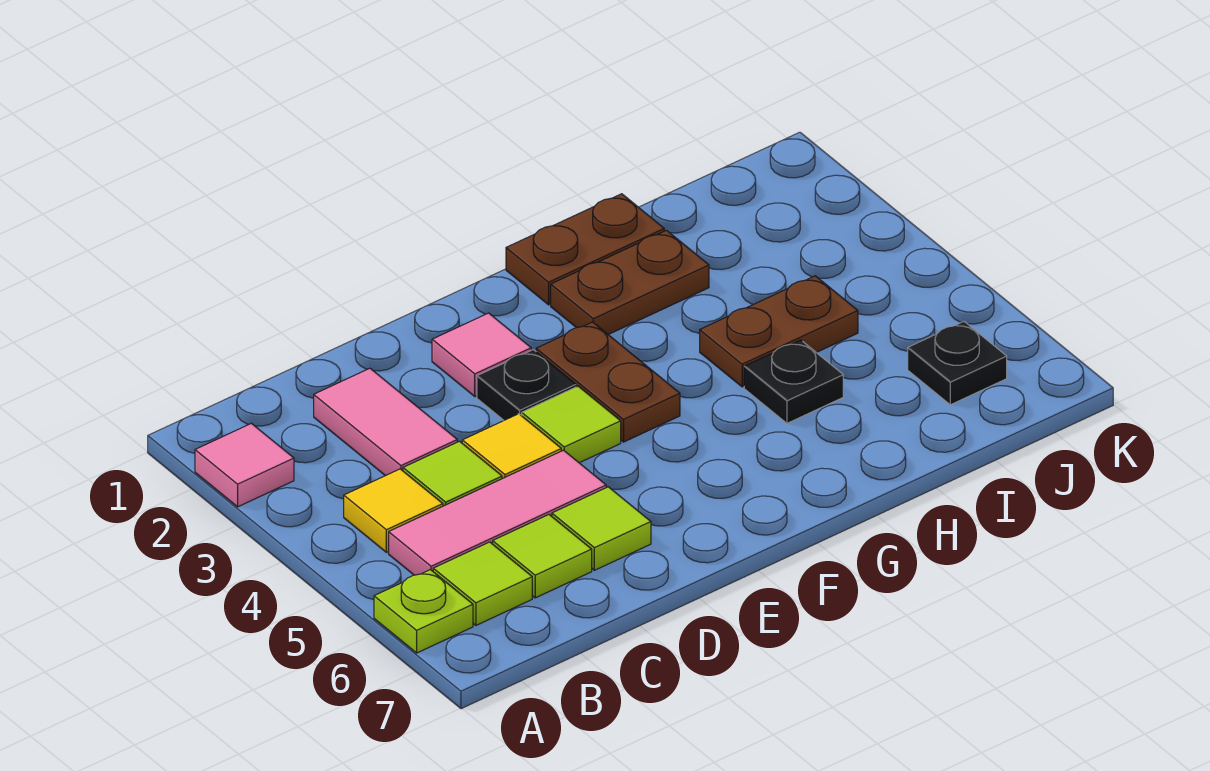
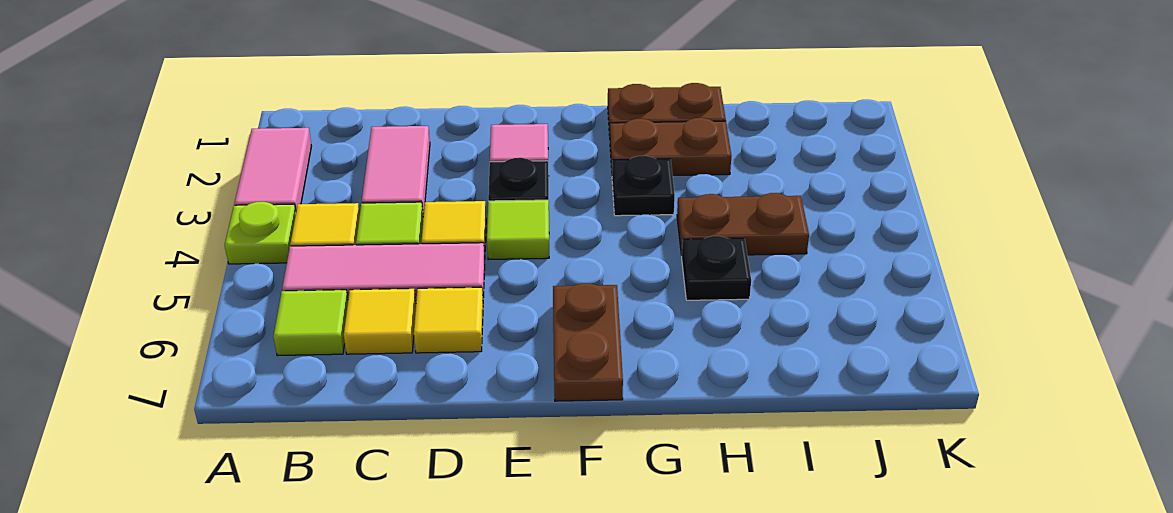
pink tile A2 level 1 -> pink tile A2:A3 level 1
lime plate A6 level 1 -> lime plate A4 level 1
lime tile C6 level 1 -> yellow tile C6 level 1
lime tile D6 level 1 -> yellow tile D6 level 1
brown plate F3:F4 level 1 -> brown plate F6:F7 level 1
black plate J6 level 1 -> black plate G3 level 1

